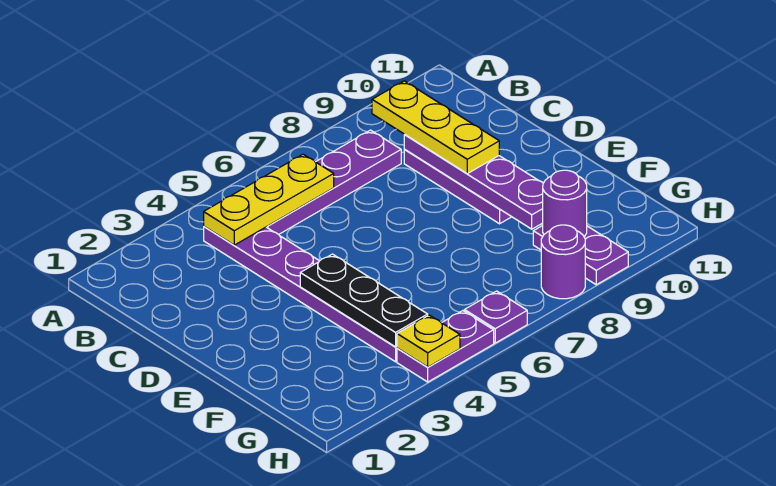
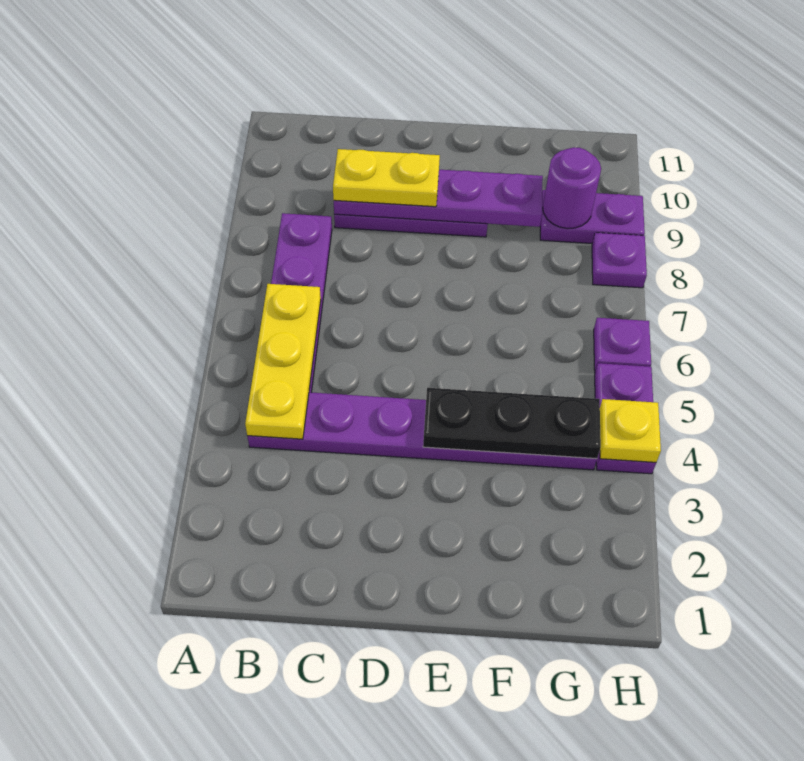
yellow plate B9:D9 level 3 -> yellow plate C9:D9 level 3
purple round brick H8 level 1 -> purple plate H8 level 1

